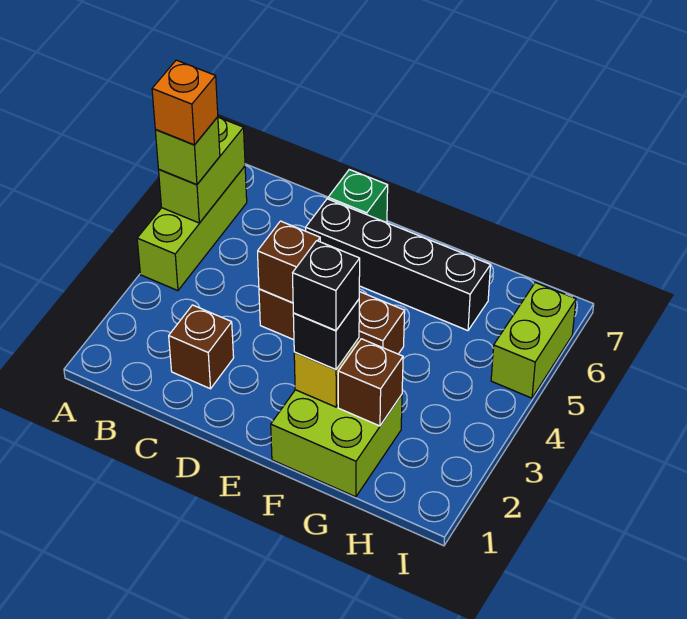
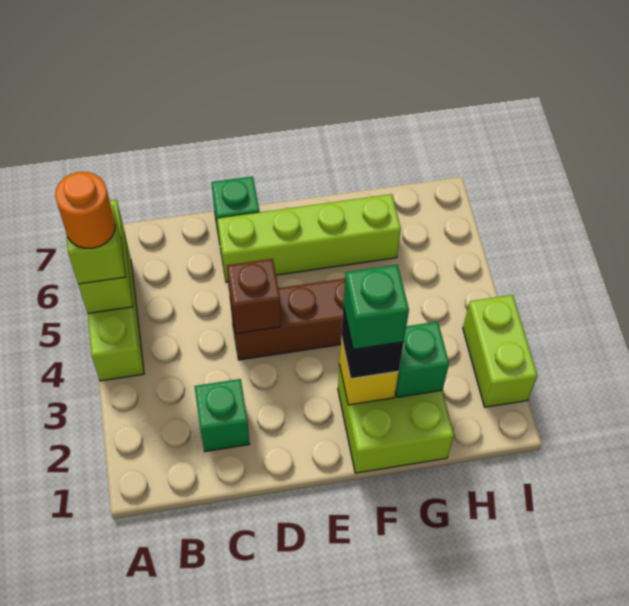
orange brick A5 level 4 -> orange round brick A5 level 4
brown brick C2 level 1 -> green brick C2 level 1
black brick D6:G6 level 1 -> lime brick D6:G6 level 1
black brick F2 level 4 -> green brick F2 level 4
brown brick G2 level 2 -> green brick G2 level 2
lime brick I5:I6 level 1 -> lime brick I2:I3 level 1

